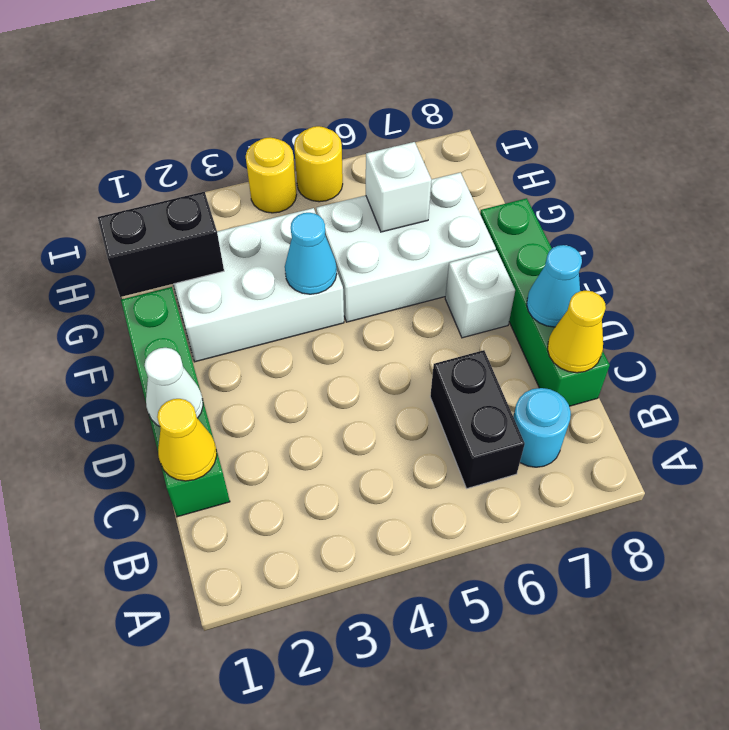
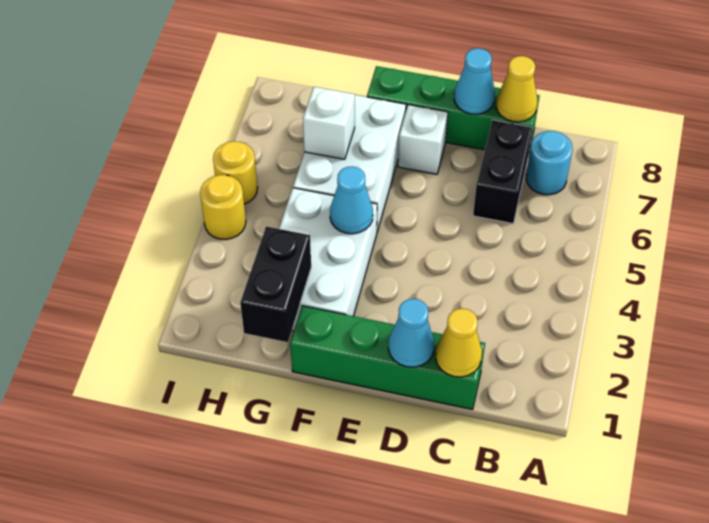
black brick B6:C6 level 1 -> black brick C6:C7 level 1
white cone D1 level 2 -> cyan cone D1 level 2

